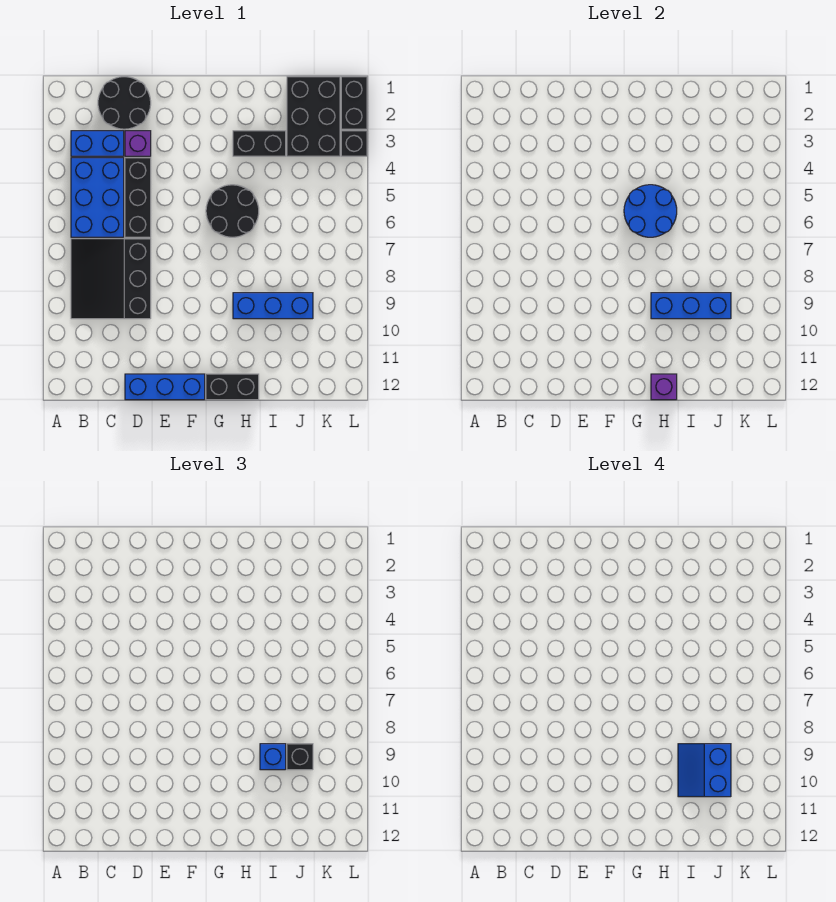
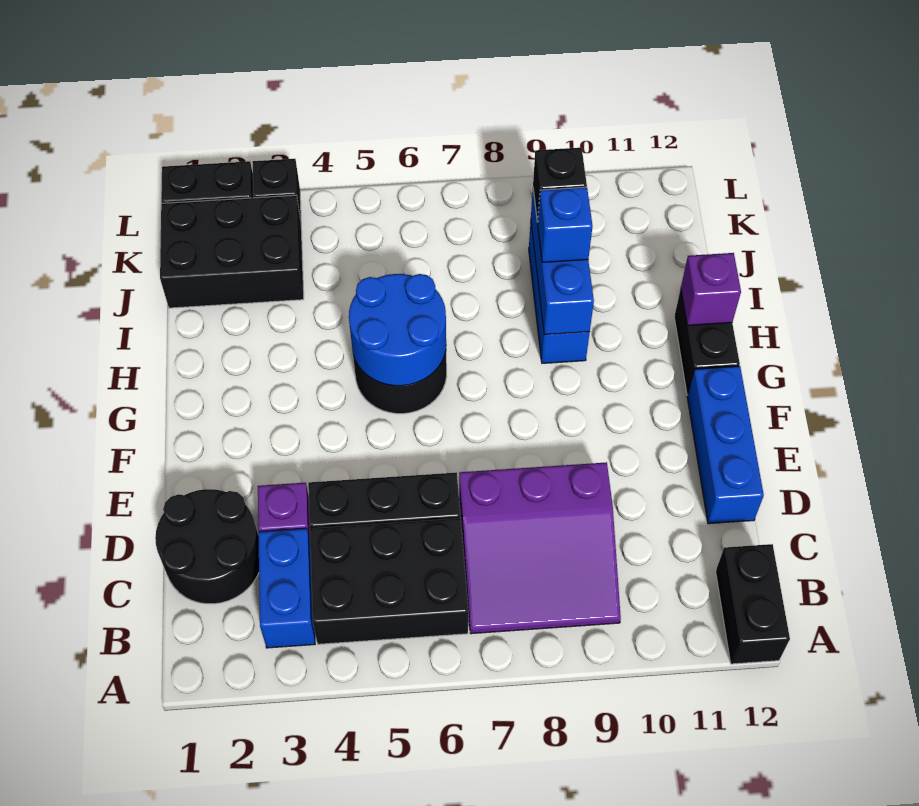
blue brick B4:C6 level 1 -> black brick B4:C6 level 1
black slope B7:D9 level 1 top D -> purple slope B7:D9 level 1 top D
black brick H3:I3 level 1 -> black brick A12:B12 level 1
blue slope I9:J10 level 4 top J -> none

